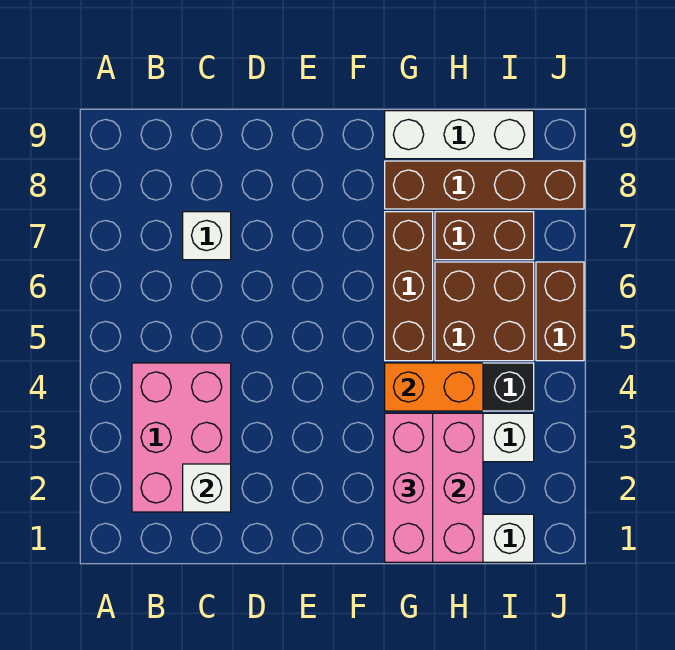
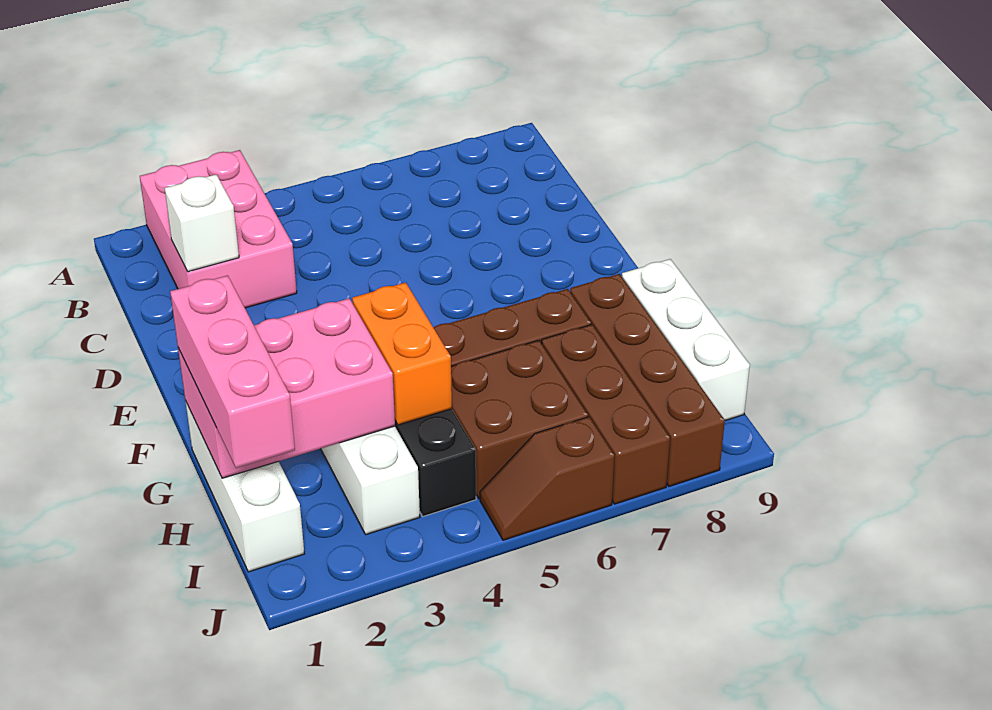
pink brick B2:C4 level 1 -> pink brick A2:C3 level 1
white brick C7 level 1 -> none
pink brick G1:G3 level 3 -> pink brick G1:I1 level 3
brown brick H7:I7 level 1 -> brown brick H7:J7 level 1
brown brick J5:J6 level 1 -> brown slope J5:J6 level 1 top 6

